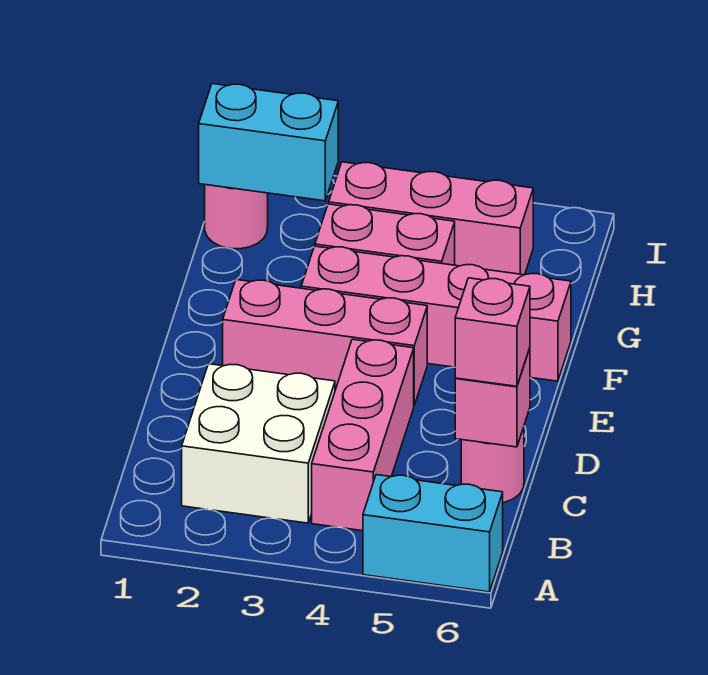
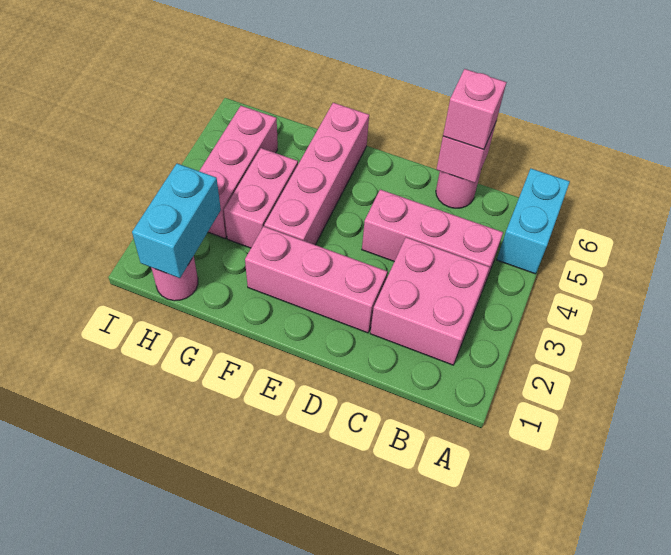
white brick B2:C3 level 1 -> pink brick B2:C3 level 1
pink brick E2:E4 level 1 -> pink brick D2:F2 level 1

